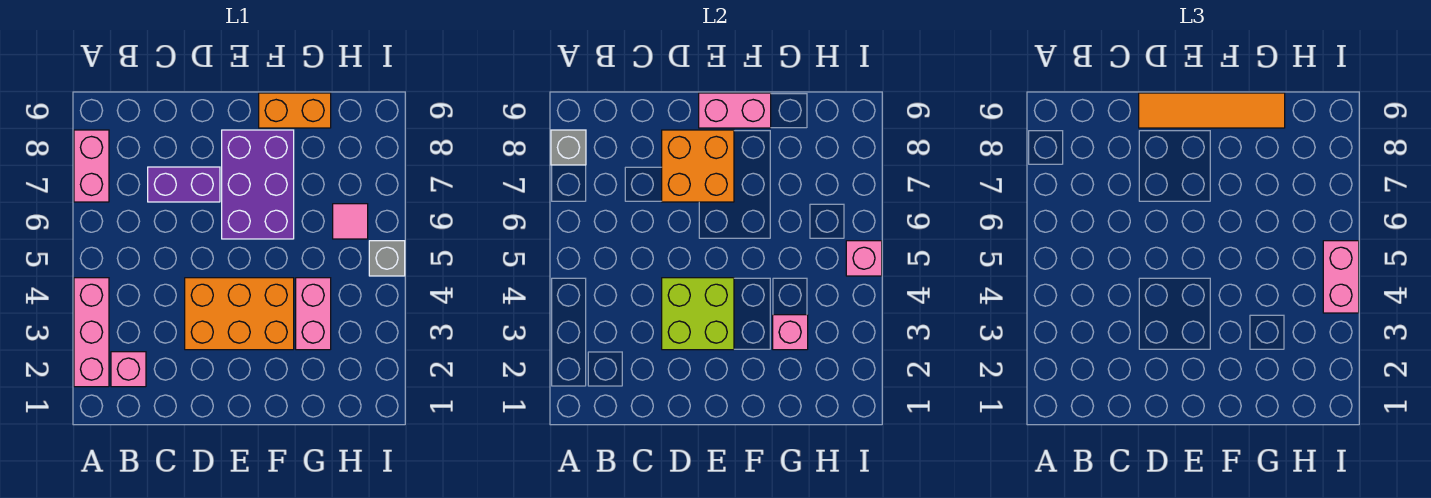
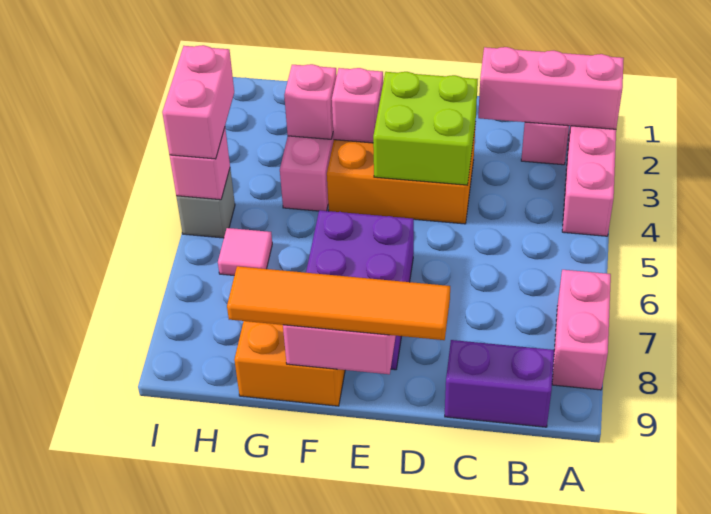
none -> pink brick A2:C2 level 2
grey brick A8 level 2 -> none
purple brick C7:D7 level 1 -> purple brick B9:C9 level 1
orange brick D7:E8 level 2 -> none
none -> pink brick F3 level 2

